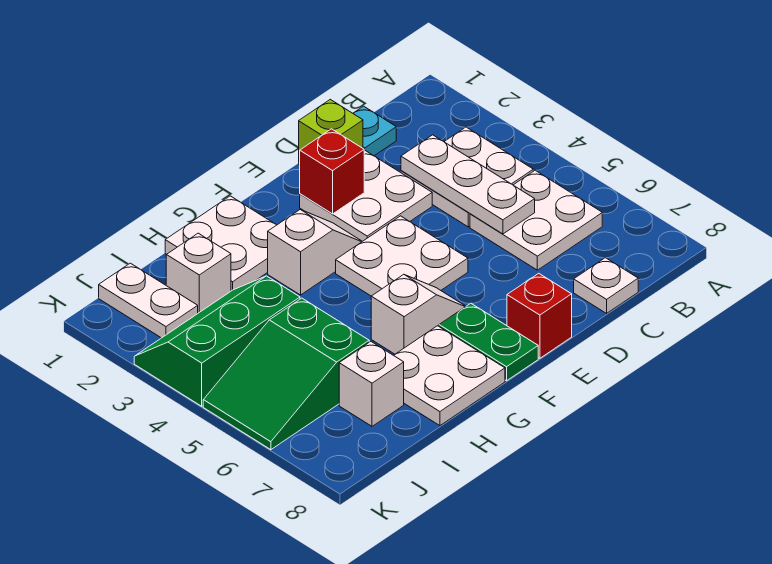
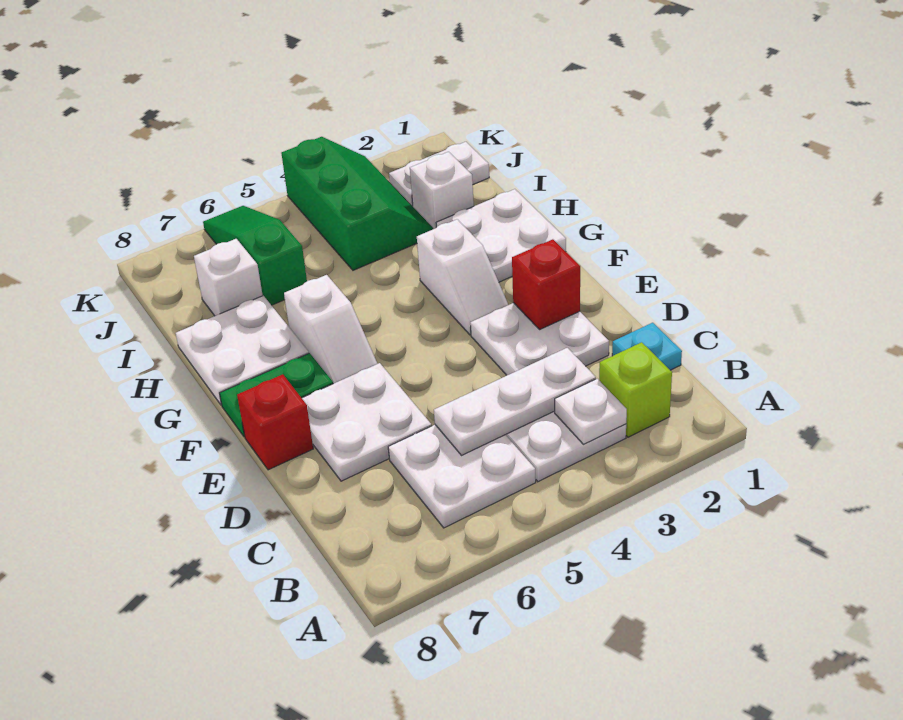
white plate C8 level 1 -> white plate B3 level 2
lime brick D1 level 1 -> lime brick B2 level 1
white plate E4:F5 level 1 -> white plate D6:E7 level 1
green slope I5:K6 level 1 top I -> green slope I6:K6 level 1 top I

